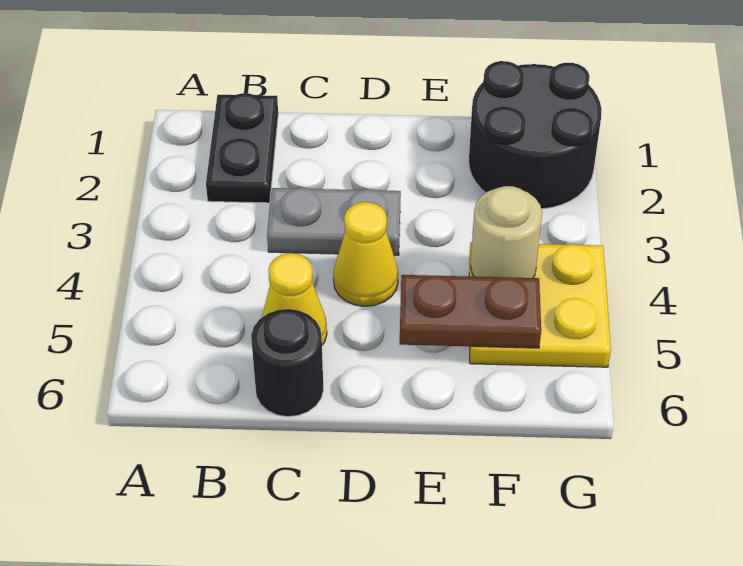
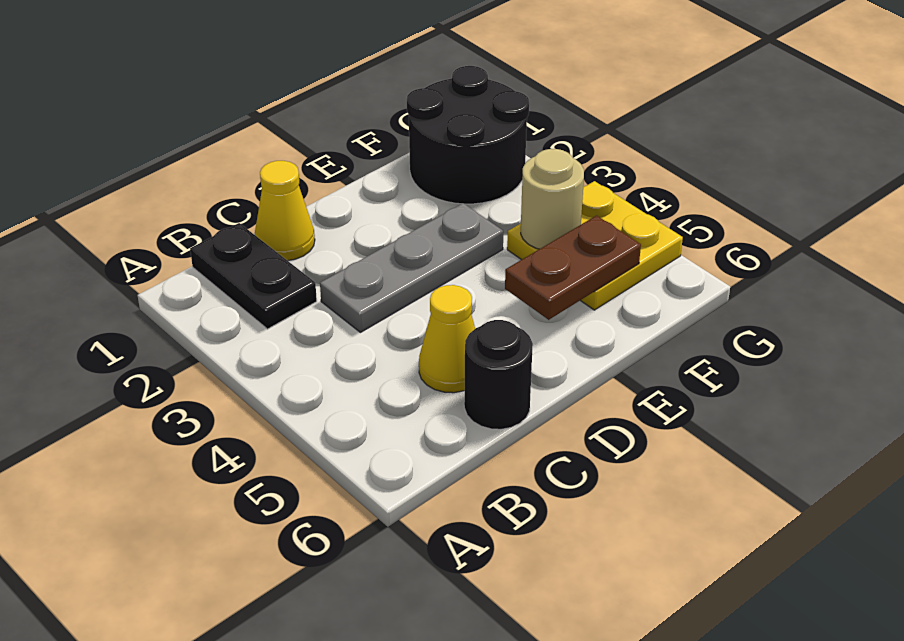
grey plate C3:D3 level 1 -> grey plate C3:E3 level 1
yellow cone D4 level 1 -> yellow cone C1 level 1

